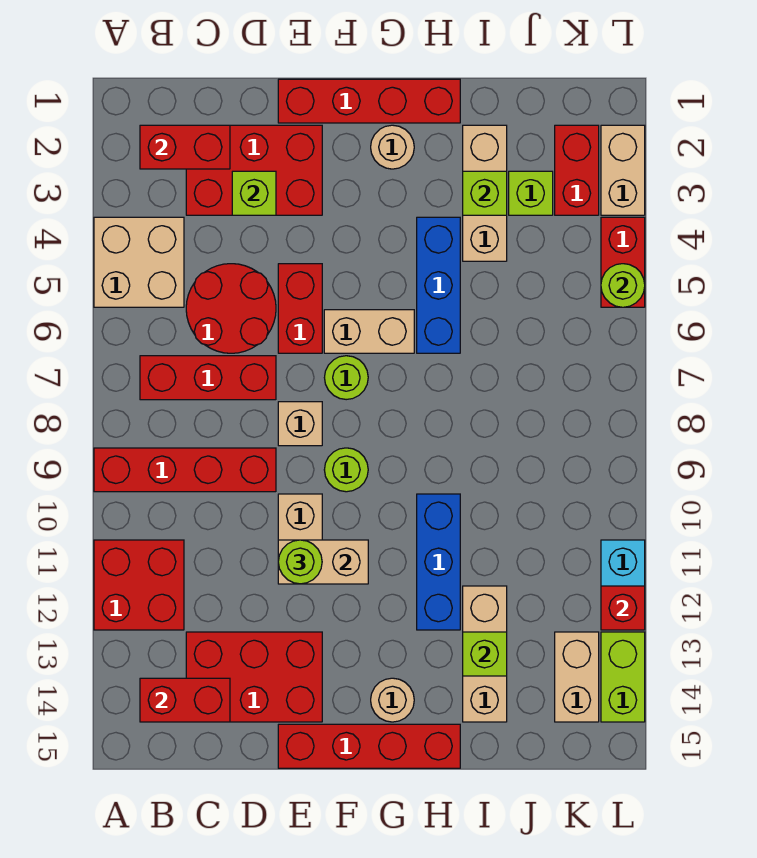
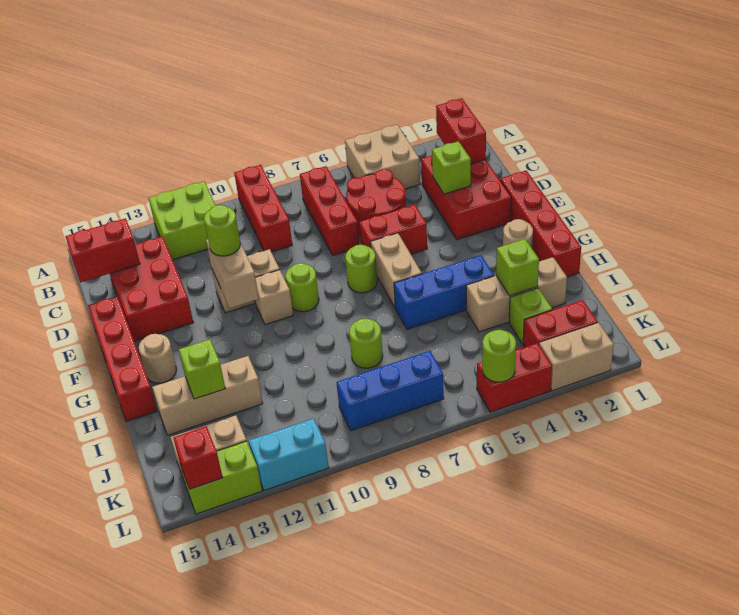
red brick A9:D9 level 1 -> red brick A9:C9 level 1
red brick A11:B12 level 1 -> lime brick A11:B12 level 1
red brick B14:C14 level 2 -> red brick C14:C15 level 2
tan brick E8 level 1 -> tan brick F10 level 1
blue brick H10:H12 level 1 -> blue brick K7:K9 level 1
none -> lime round brick I8 level 1
red brick L12 level 2 -> red brick L14 level 2

